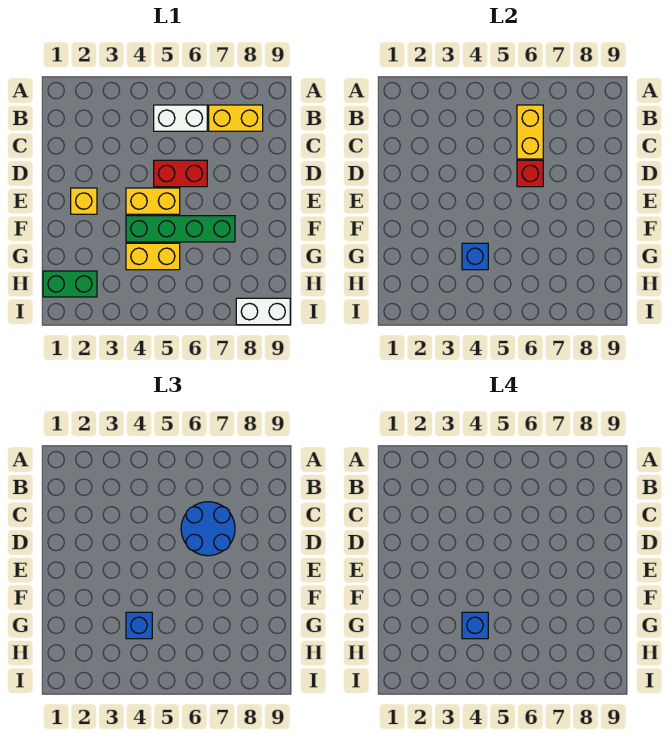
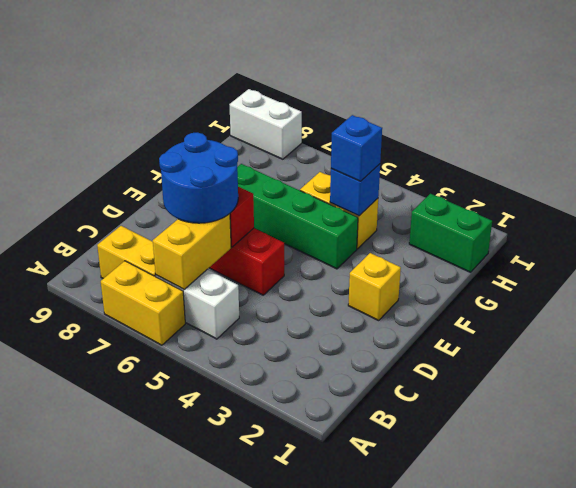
yellow brick E4:E5 level 1 -> yellow brick A6:A7 level 1
blue brick G4 level 4 -> none

